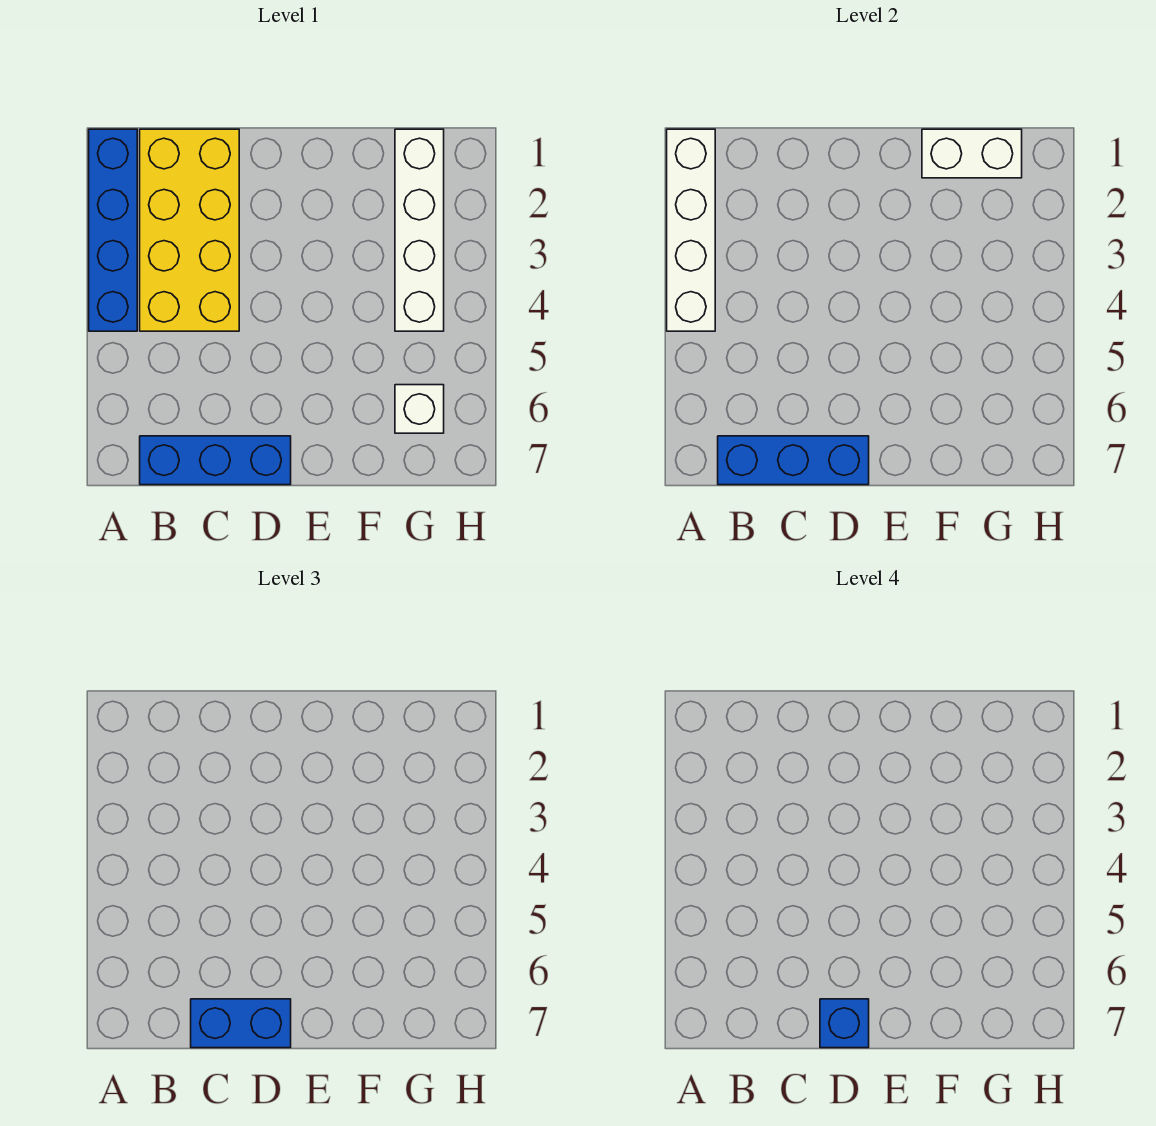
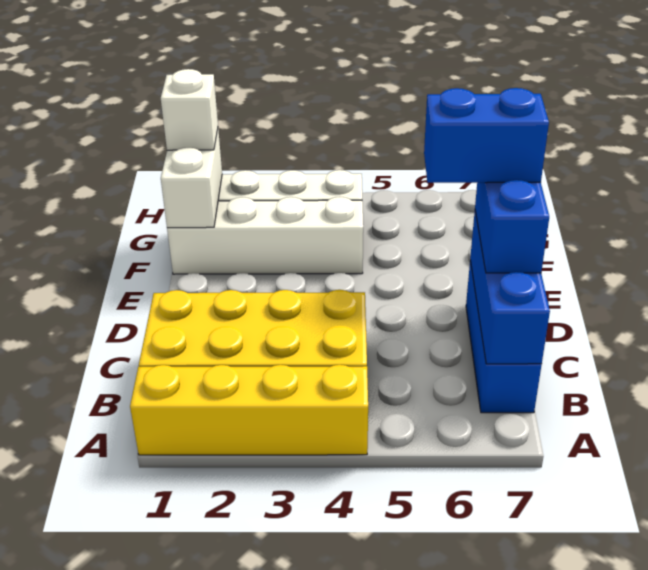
blue brick A1:A4 level 1 -> yellow brick A1:A4 level 1
white brick A1:A4 level 2 -> white brick F1:F4 level 1
blue brick D7 level 4 -> blue brick D6:D7 level 4
white brick G6 level 1 -> white brick G1 level 3

